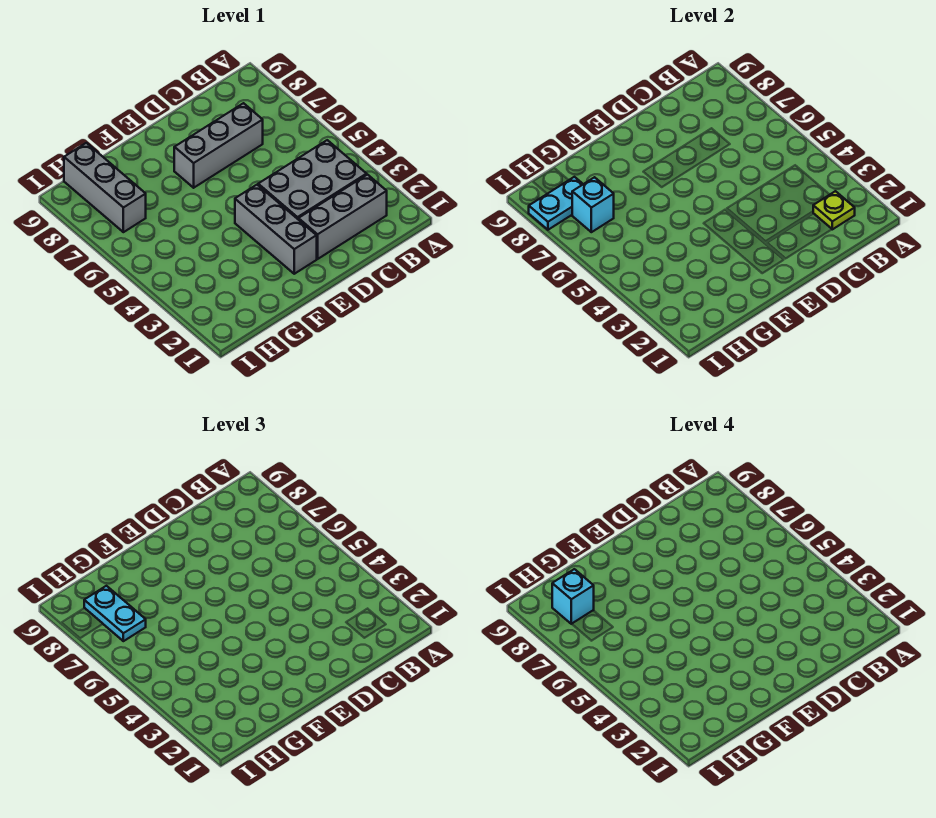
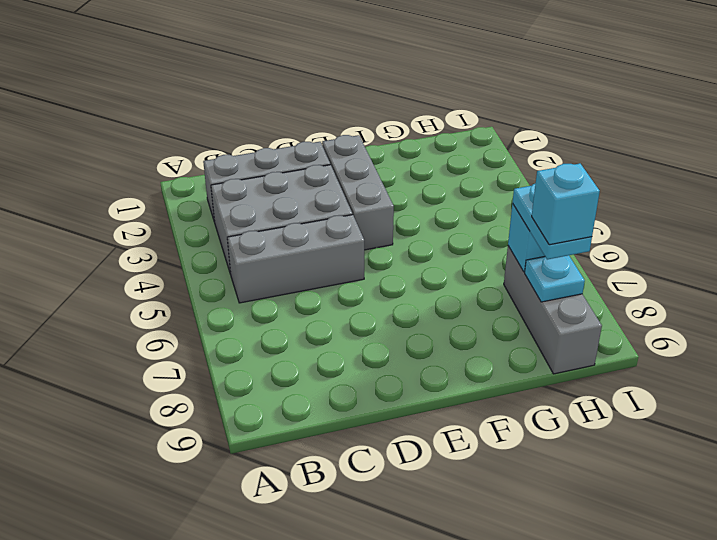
lime plate B2 level 2 -> none
grey brick C7:E7 level 1 -> grey brick B5:D5 level 1
cyan plate H8:I8 level 2 -> cyan plate H8 level 2

